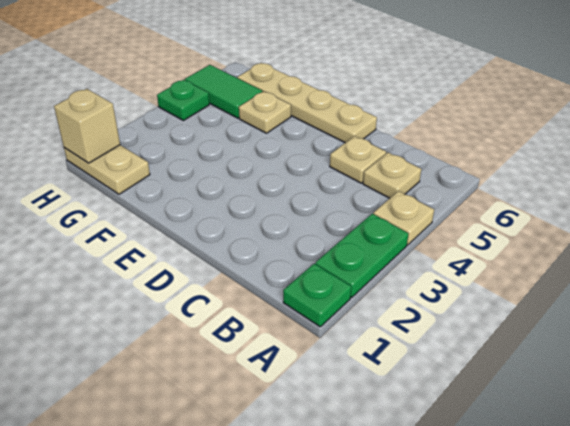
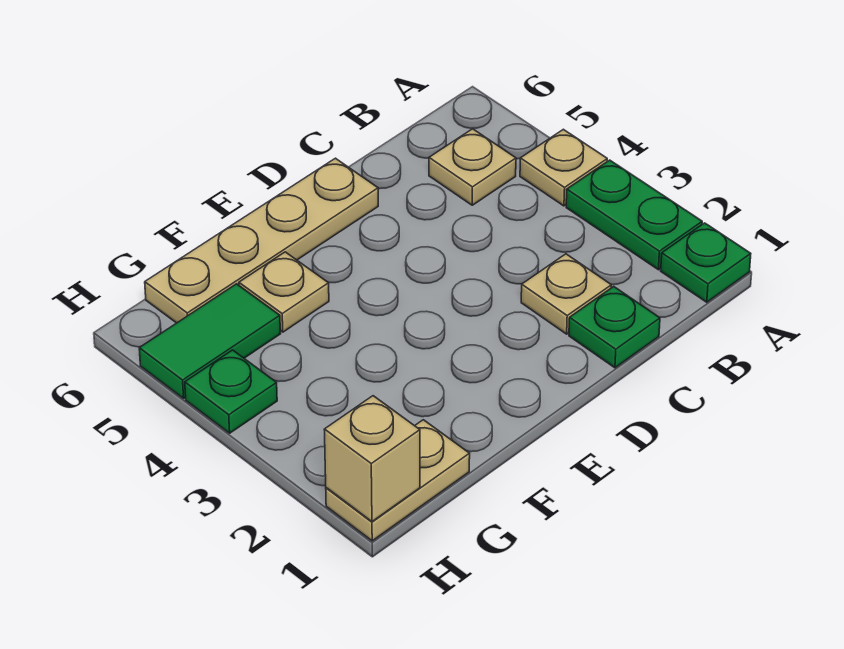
none -> green plate C1 level 1
tan plate C5 level 1 -> tan plate C2 level 1

